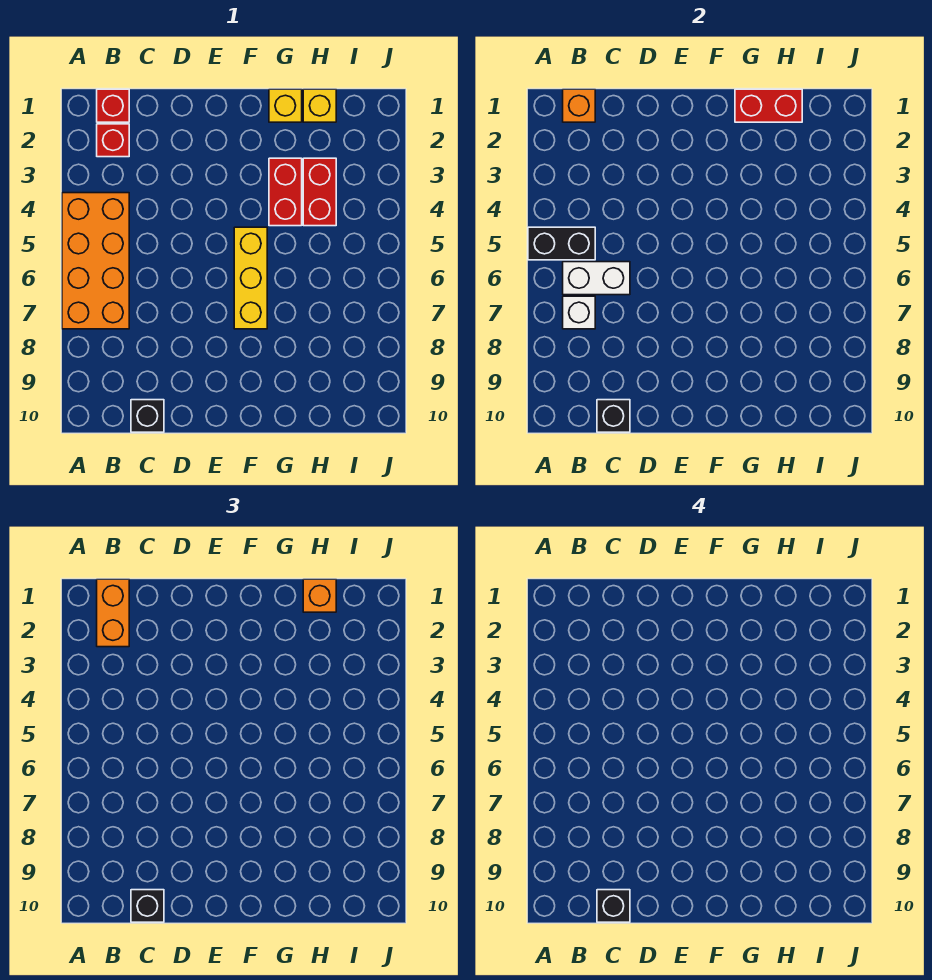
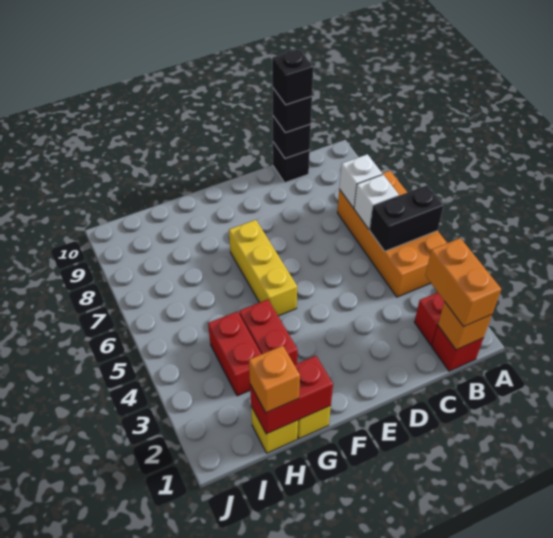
white brick B6:C6 level 2 -> white brick B6 level 2

